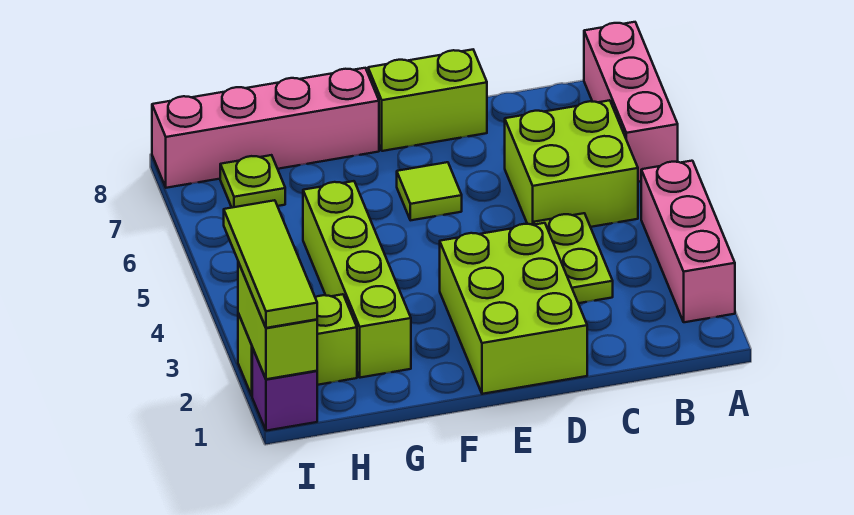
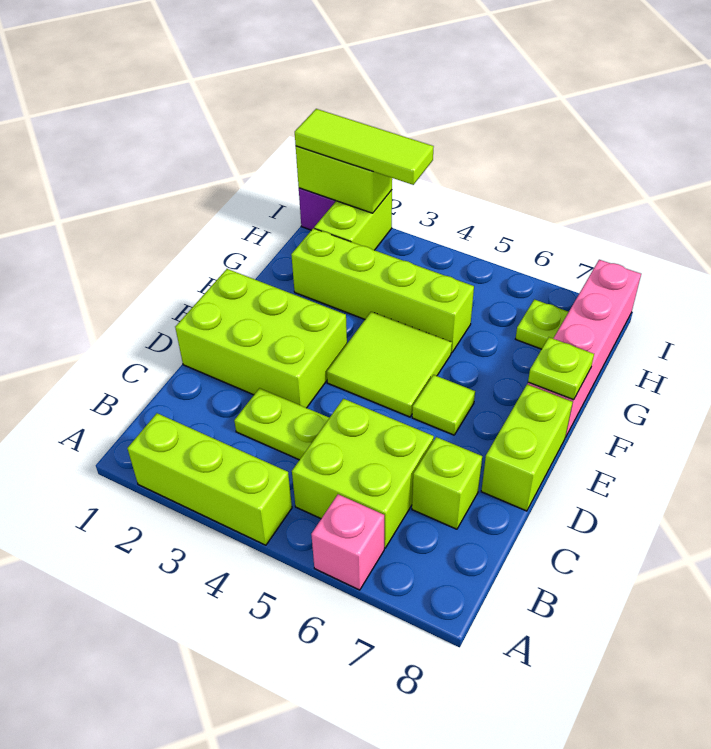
pink brick A2:A4 level 1 -> lime brick A2:A4 level 1
pink brick A6:A8 level 1 -> pink brick A6 level 1
none -> lime brick C7 level 1
none -> lime tile E4:F5 level 1
none -> lime plate F8 level 2

